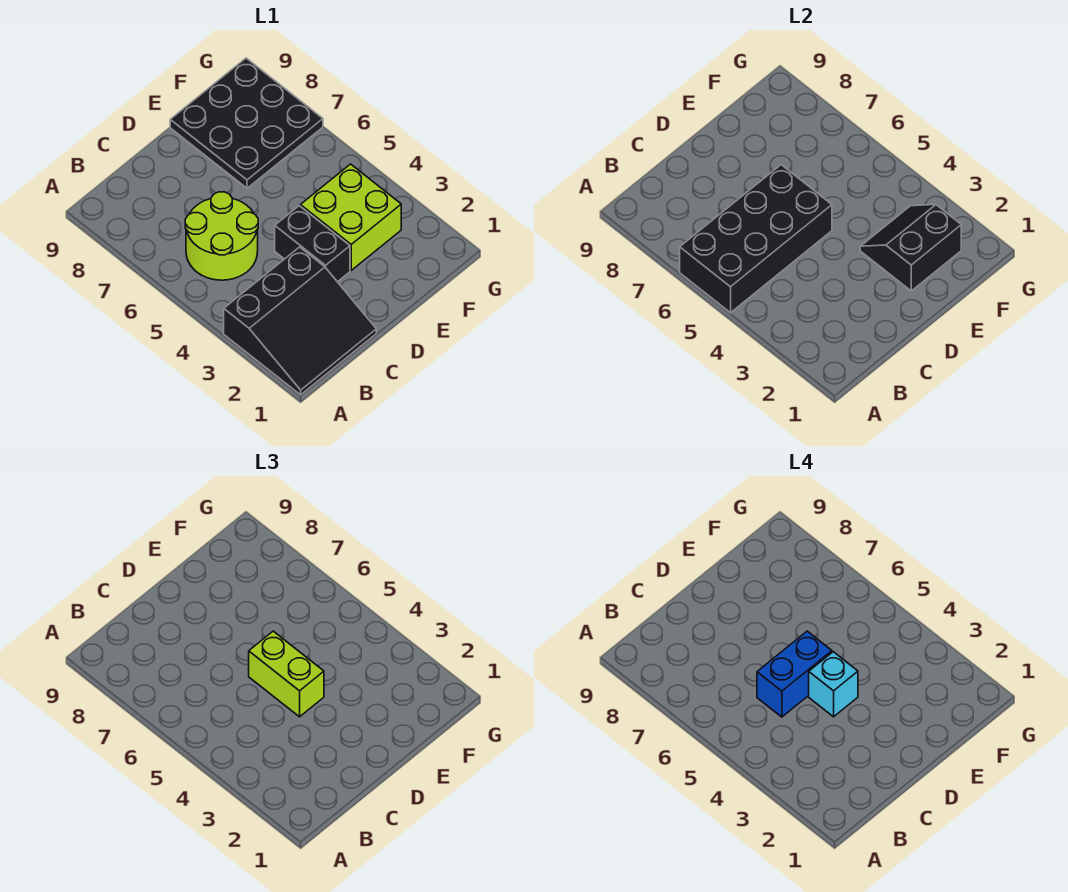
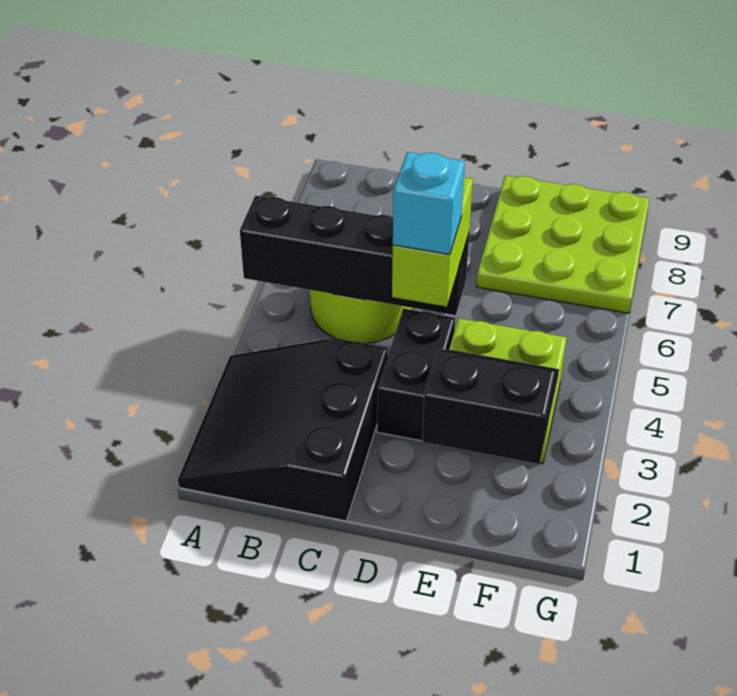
black slope A1:C3 level 1 top 3 -> black slope A1:C3 level 1 top C
black brick A5:D6 level 2 -> black brick A5:D5 level 2
blue brick C5:D5 level 4 -> none
black plate E7:G9 level 1 -> lime plate E7:G9 level 1

